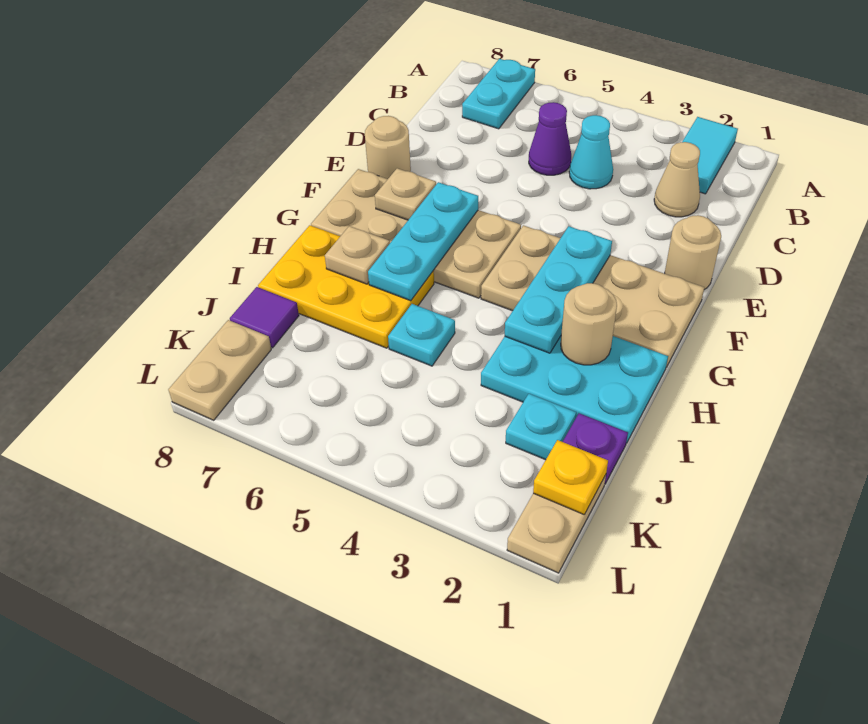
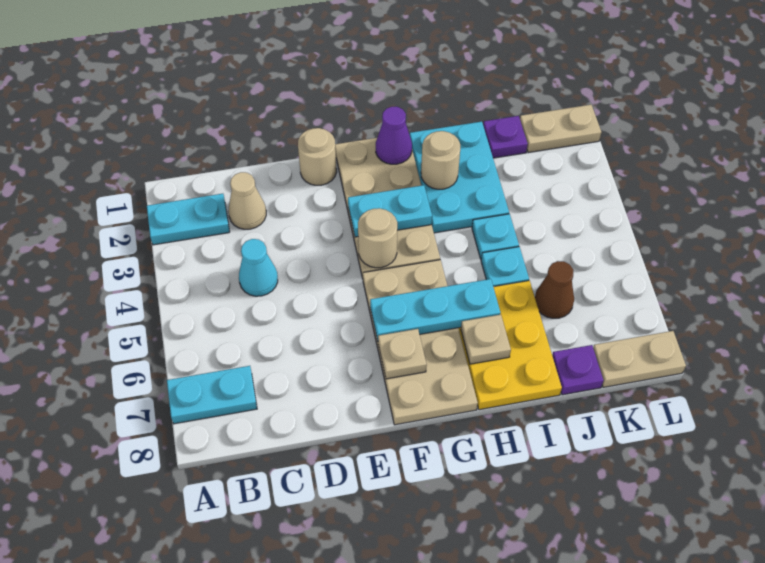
cyan tile A2:B2 level 1 -> cyan plate A2:B2 level 1
purple cone C5 level 1 -> purple cone G1 level 2
tan round brick E8 level 1 -> tan round brick F4 level 2
cyan plate F3:H3 level 2 -> cyan plate F3:G3 level 2
cyan plate J2 level 1 -> cyan plate I4 level 1
none -> brown cone J6 level 1
purple tile J8 level 1 -> purple plate J8 level 1
yellow plate K1 level 2 -> none

